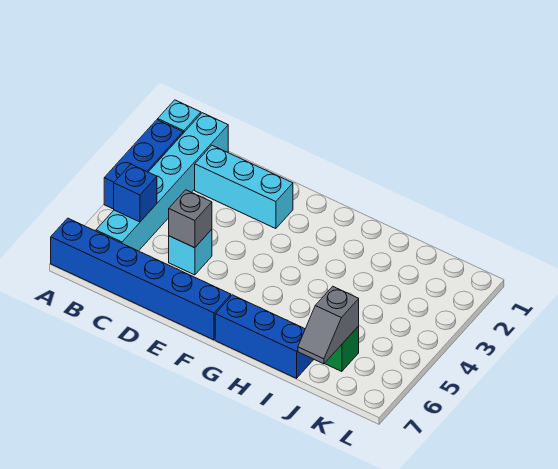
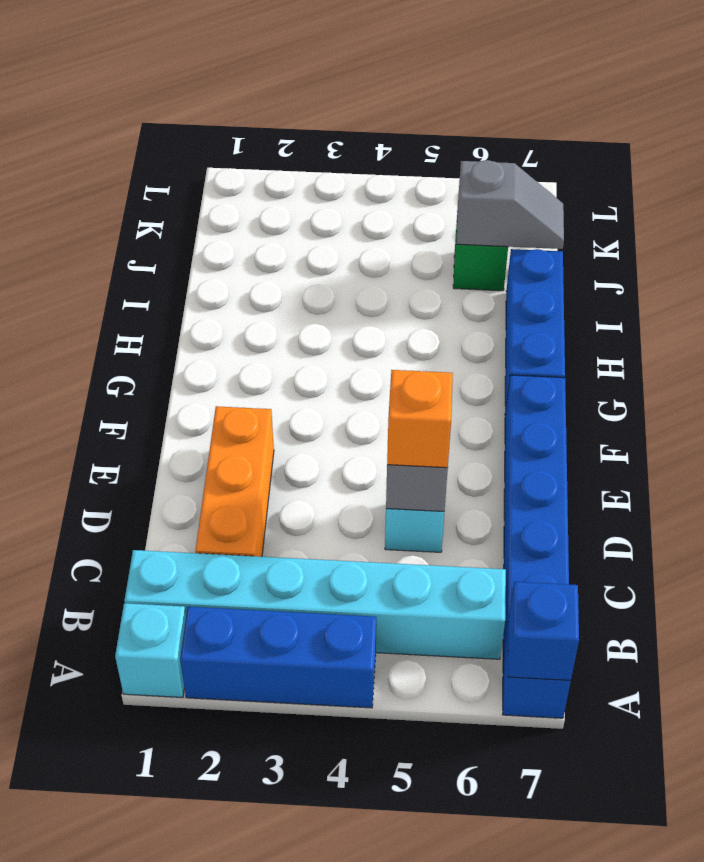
blue brick B5 level 2 -> blue brick A7 level 2
cyan brick C2:E2 level 1 -> orange brick C2:E2 level 1
none -> orange brick D5 level 3

